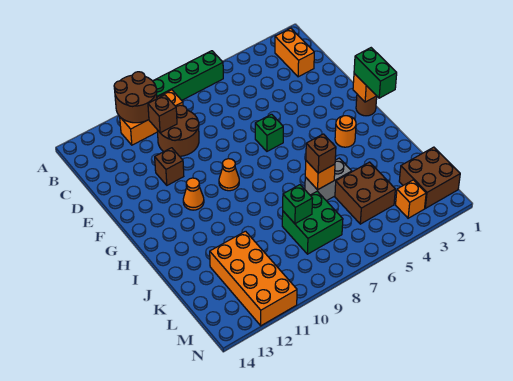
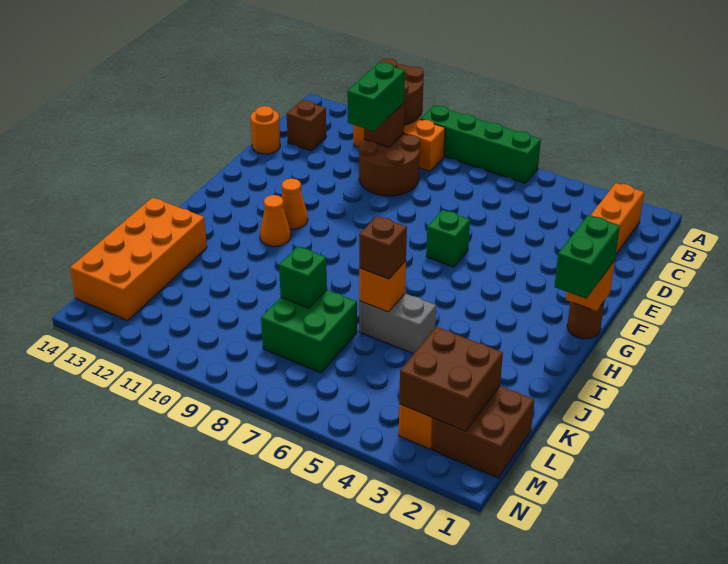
none -> green brick C10:D10 level 3
brown brick E11 level 1 -> brown brick C13 level 1
orange cone G9 level 1 -> orange cone H11 level 1
orange round brick H3 level 1 -> orange round brick D14 level 1
brown brick K4:L5 level 1 -> brown brick L2:M3 level 2
orange brick K11:N12 level 1 -> orange brick J13:M14 level 1

